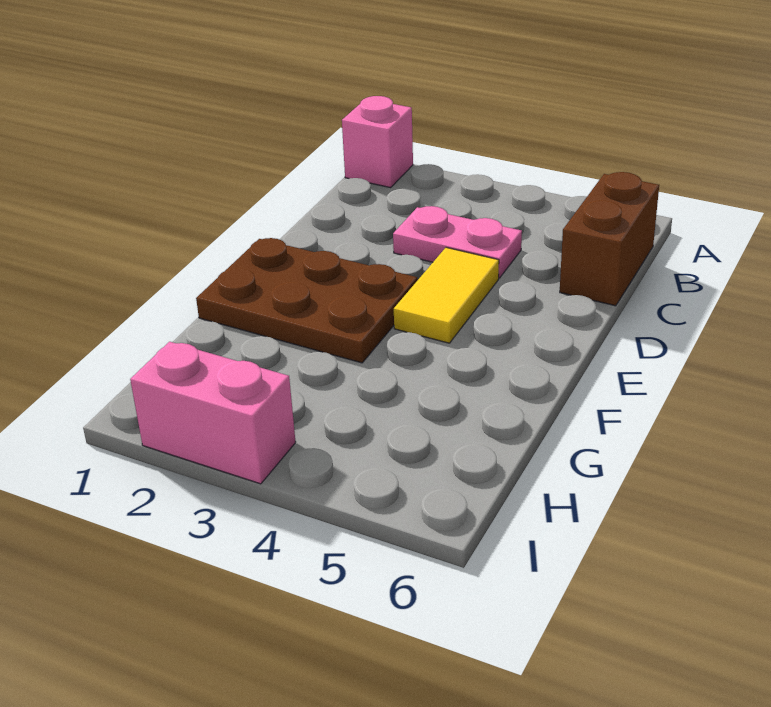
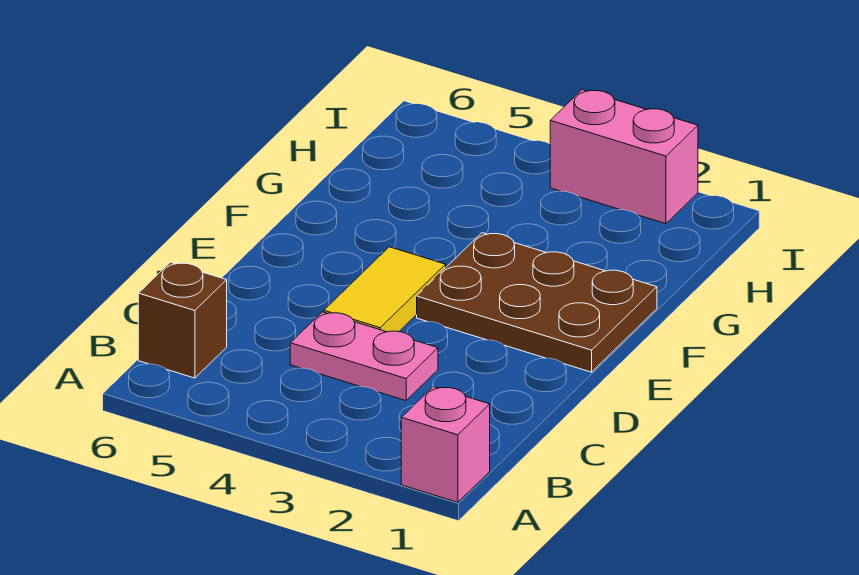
brown brick B6:C6 level 1 -> brown brick B6 level 1

